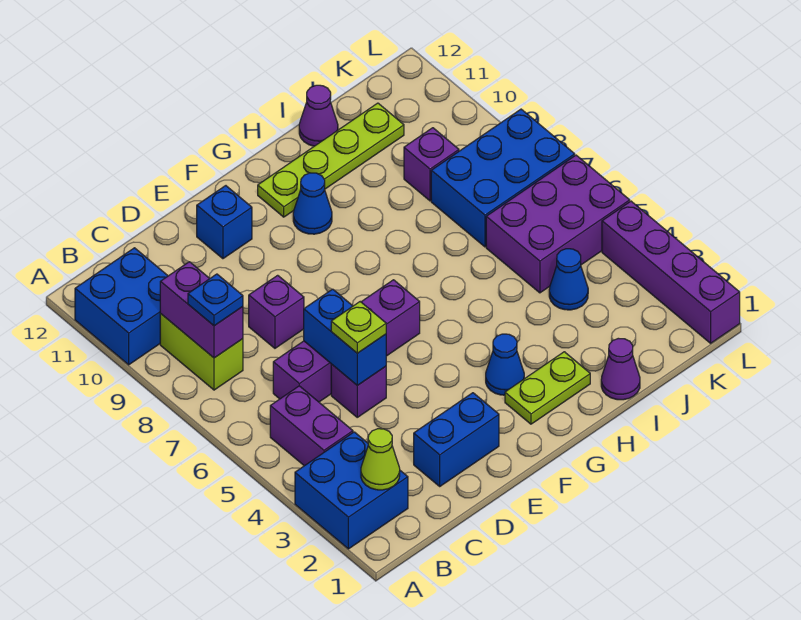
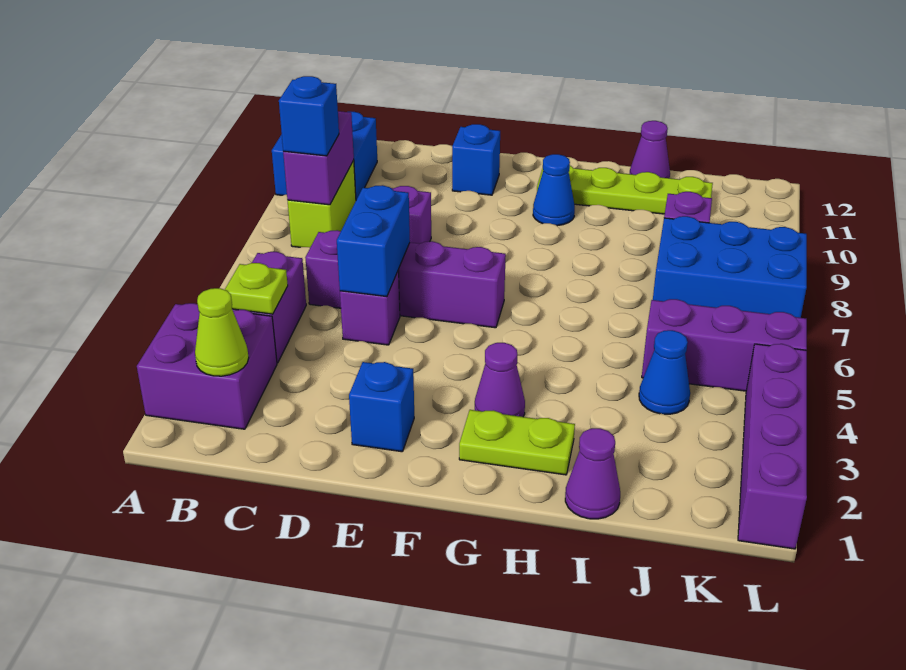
blue brick A2:B3 level 1 -> purple brick A2:B3 level 1
blue plate B8 level 3 -> blue brick B8 level 3
blue brick D2:E2 level 1 -> blue brick E2 level 1
lime plate D5 level 3 -> lime plate B4 level 2
blue cone G3 level 1 -> purple cone G3 level 1
purple brick J5:L6 level 1 -> purple brick J5:L5 level 1

